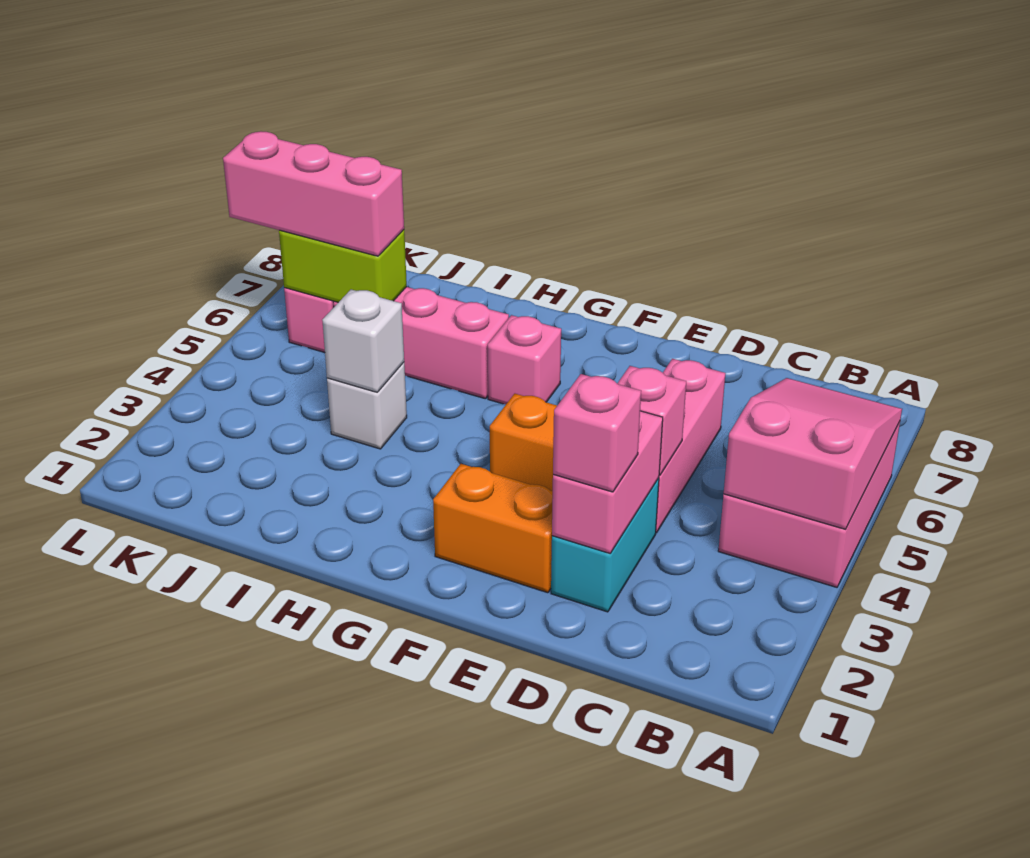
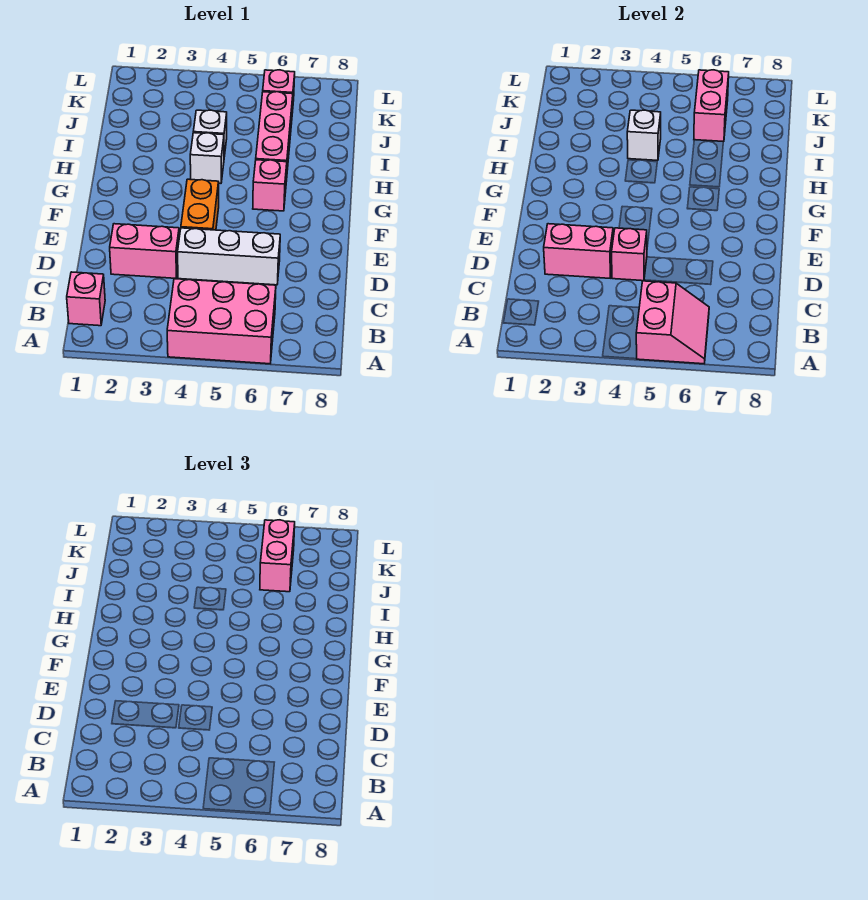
pink slope A4:B6 level 2 top 4 -> pink slope A5:B6 level 2 top 5
cyan brick D2:D3 level 1 -> pink brick D2:D3 level 1
pink brick D2 level 3 -> pink brick B1 level 1
pink brick D4:D6 level 1 -> white brick D4:D6 level 1
orange brick E2:F2 level 1 -> none
none -> white brick H4 level 1
lime brick J6:K6 level 2 -> pink brick J6:K6 level 2
pink brick J6:L6 level 3 -> pink brick J6:K6 level 3

